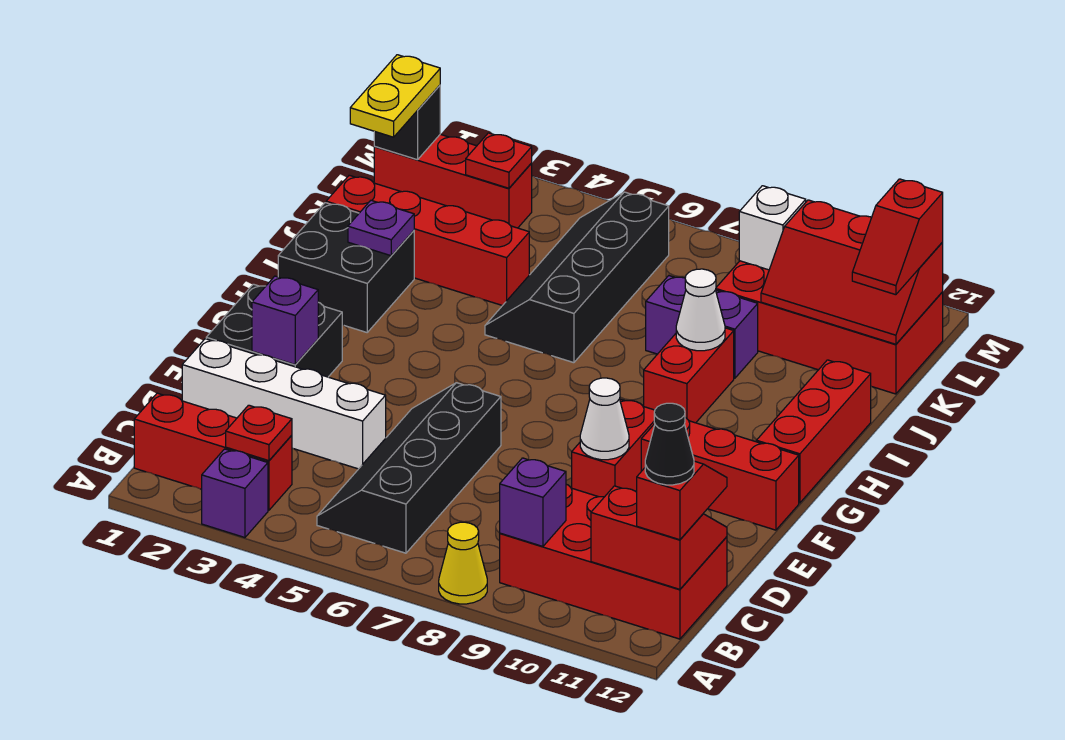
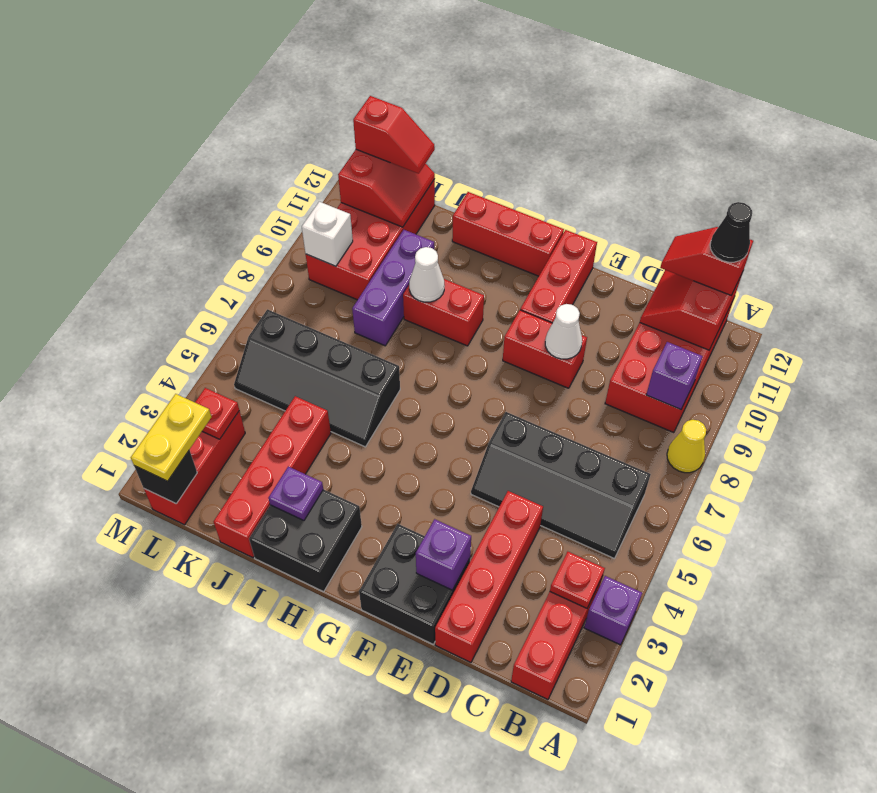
white brick D1:D4 level 1 -> red brick D1:D4 level 1
purple brick J8:J9 level 1 -> purple brick J8:J10 level 1
yellow plate K1:L1 level 3 -> yellow plate L1:L2 level 3
red slope K10:L12 level 2 top L -> red slope K11:L12 level 2 top L

